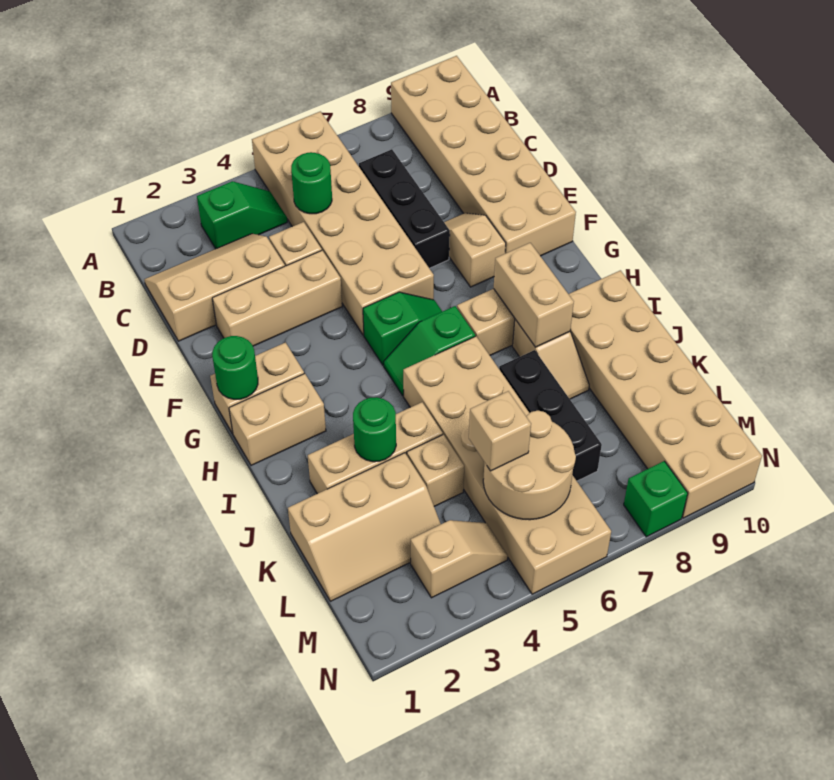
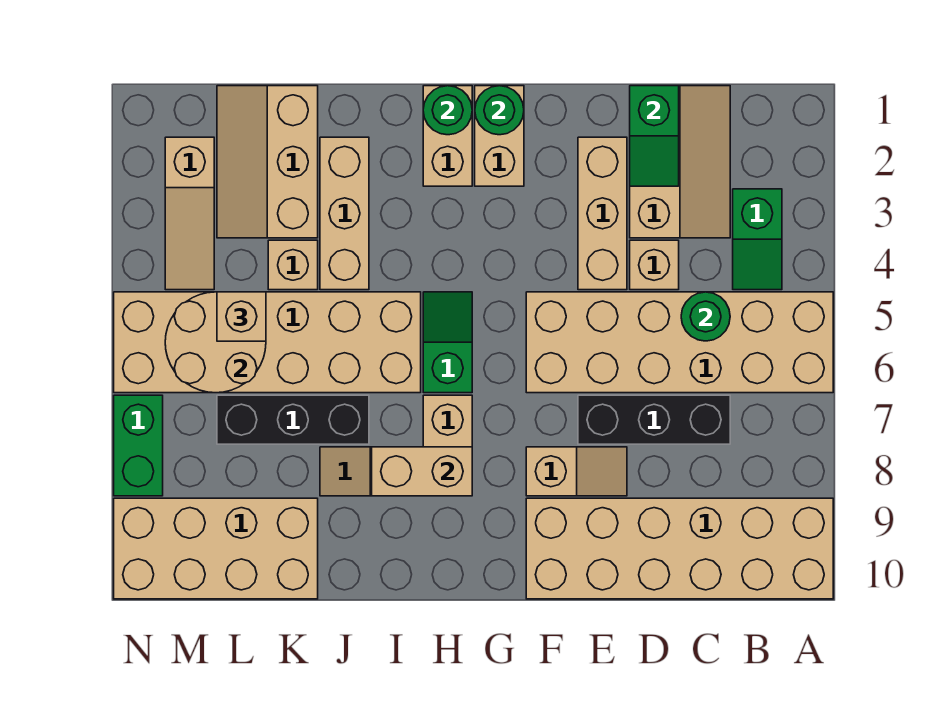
green slope G5:G6 level 1 top 5 -> green slope D1:D2 level 2 top 1
tan brick I9:N10 level 1 -> tan brick K9:N10 level 1
green round brick J3 level 2 -> green round brick H1 level 2
tan slope M3:M4 level 1 top 3 -> tan slope M2:M4 level 1 top 2
green brick N8 level 1 -> green brick N7:N8 level 1

